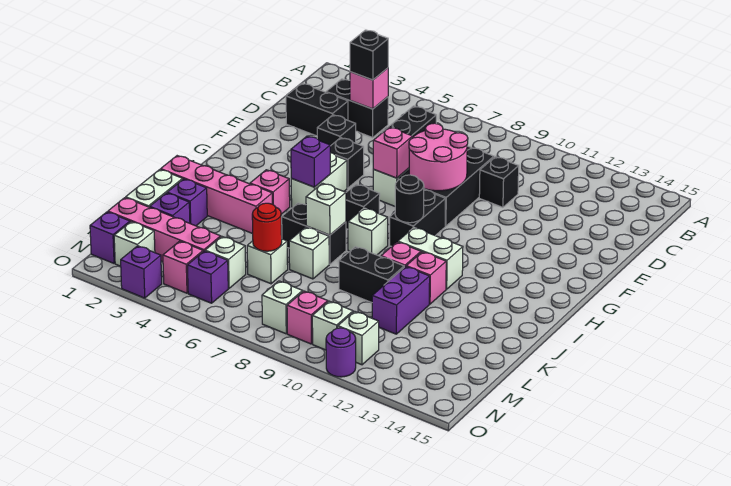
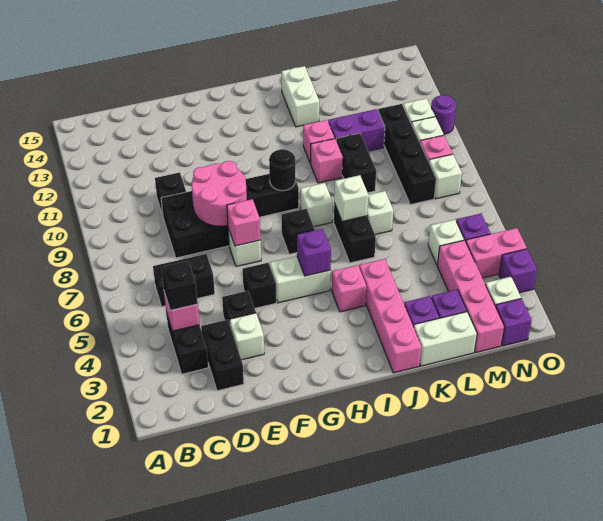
white brick I10:I11 level 1 -> white brick J13:J14 level 1
white brick L6 level 1 -> white brick E3 level 1
red round brick L6 level 2 -> none
none -> black brick M8:M11 level 1
pink brick N4 level 1 -> pink brick N4:O4 level 1

